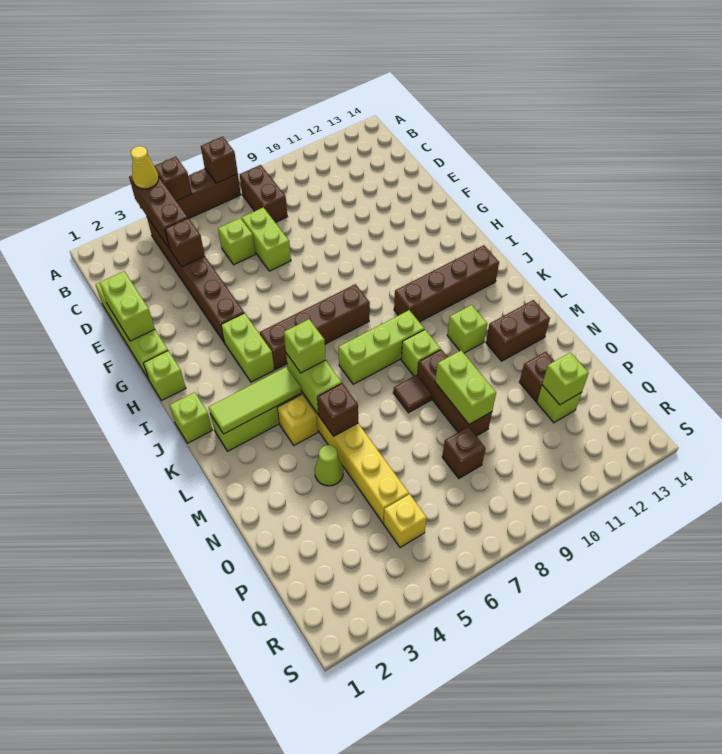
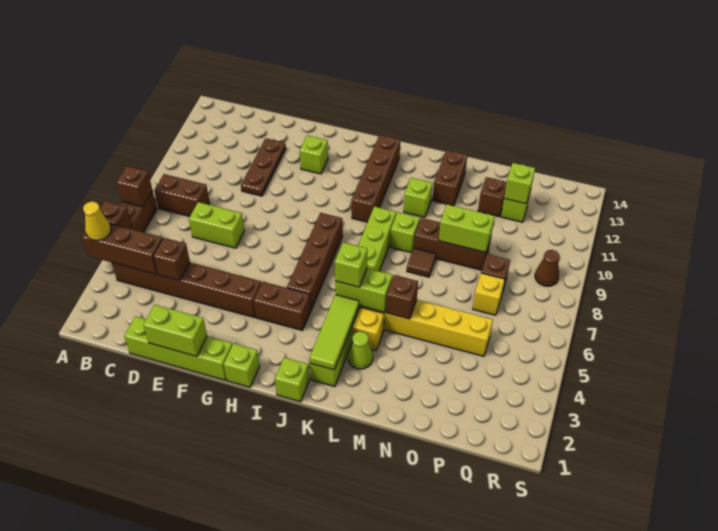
lime brick D6 level 1 -> lime brick G12 level 1
none -> brown plate E10:E12 level 1
lime brick H4:I4 level 1 -> brown brick H4:I4 level 1
lime cone N4 level 1 -> lime cone L3 level 1
yellow brick Q5 level 1 -> yellow brick P7 level 1
none -> brown cone R9 level 1

